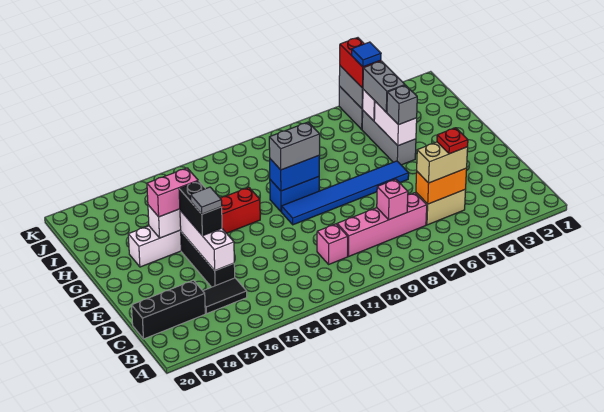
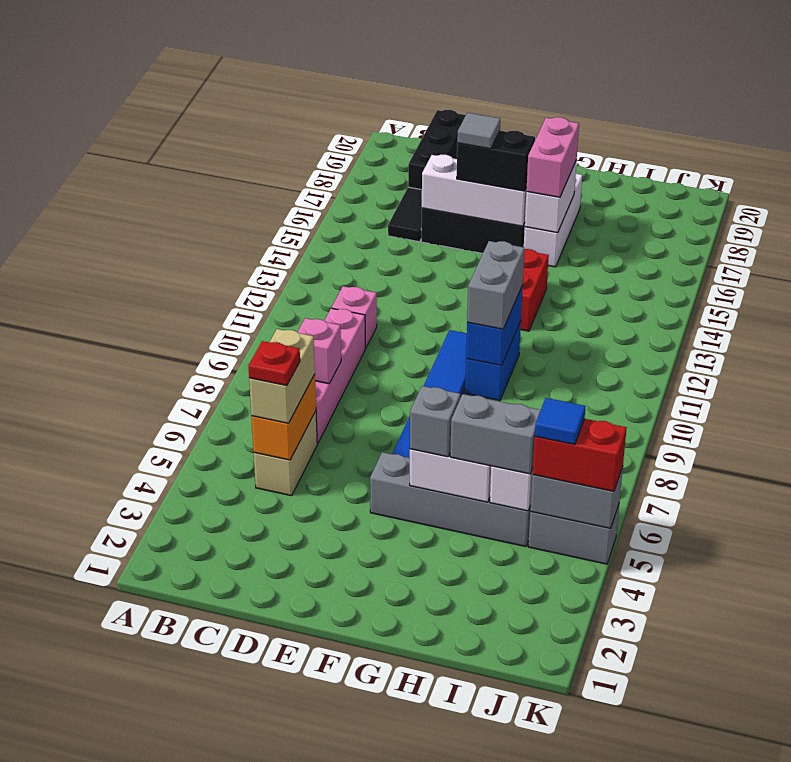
grey brick G5:I5 level 1 -> grey brick F5:I5 level 1

